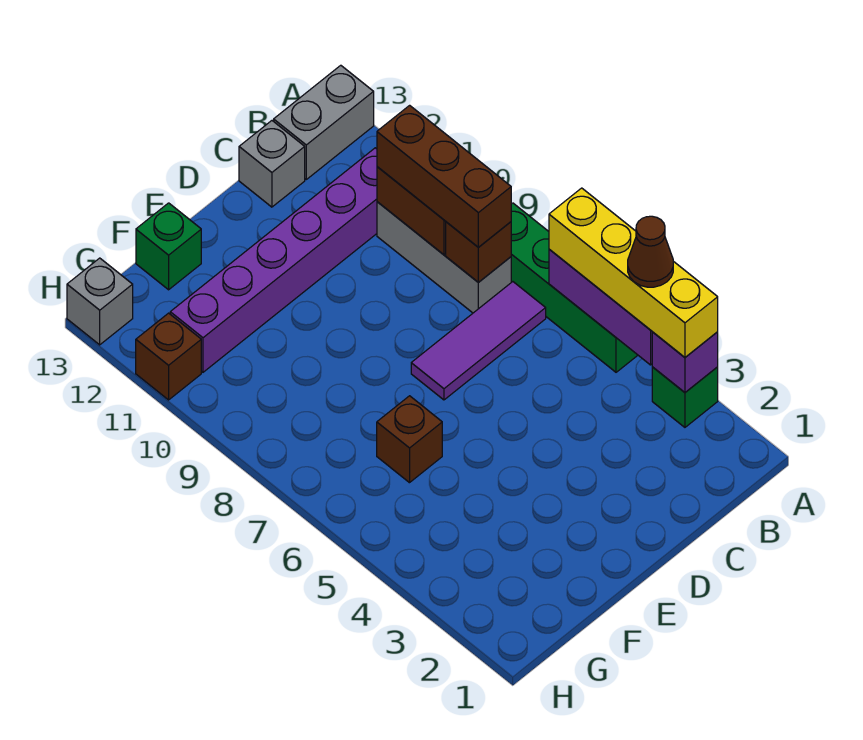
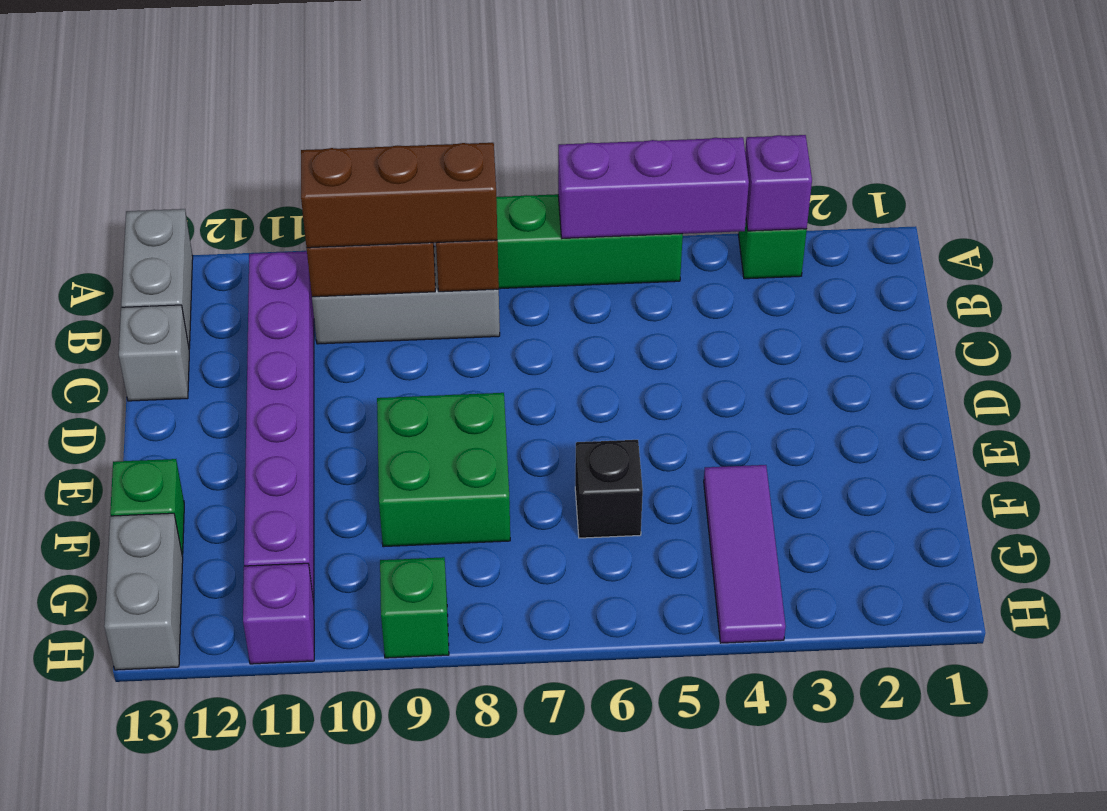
yellow brick A3:A6 level 3 -> none
brown cone A4 level 4 -> none
purple tile B7:D7 level 1 -> purple tile F4:H4 level 1
none -> green brick E8:F9 level 1
brown brick F6 level 1 -> black brick F6 level 1
none -> green brick H9 level 1
brown brick H11 level 1 -> purple brick H11 level 1
grey brick H13 level 1 -> grey brick G13:H13 level 1

